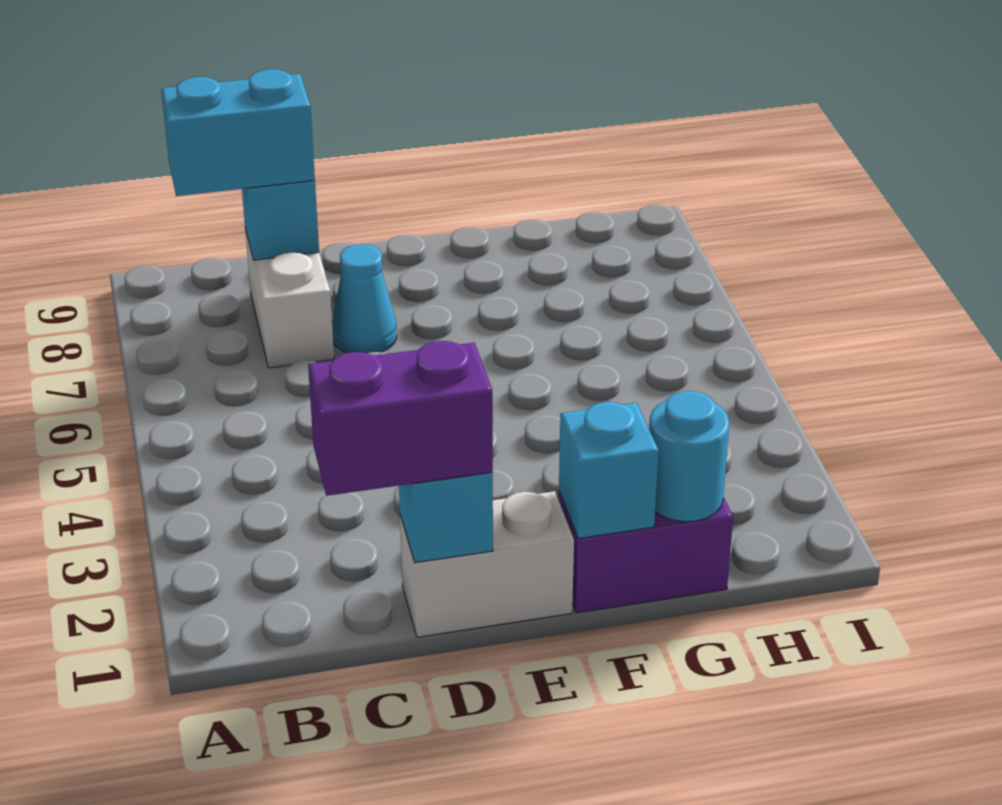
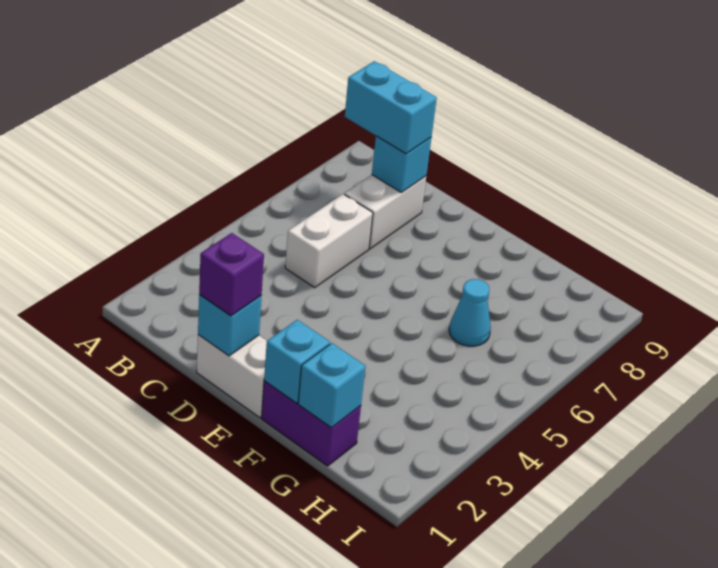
purple brick C1:D1 level 3 -> purple brick D1 level 3
none -> white brick C5:C6 level 1
cyan cone D7 level 1 -> cyan cone G6 level 1
cyan round brick G1 level 2 -> cyan brick G1 level 2

